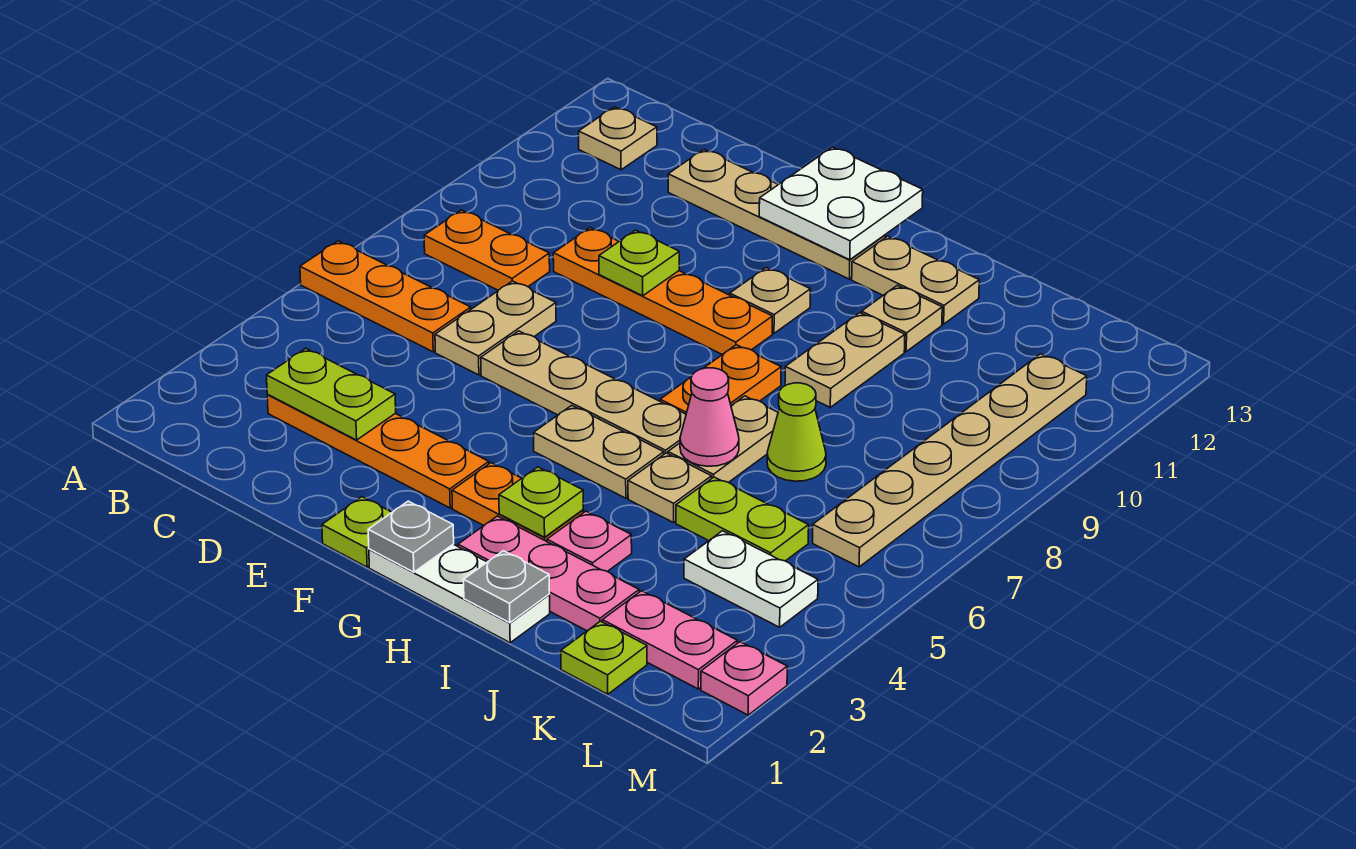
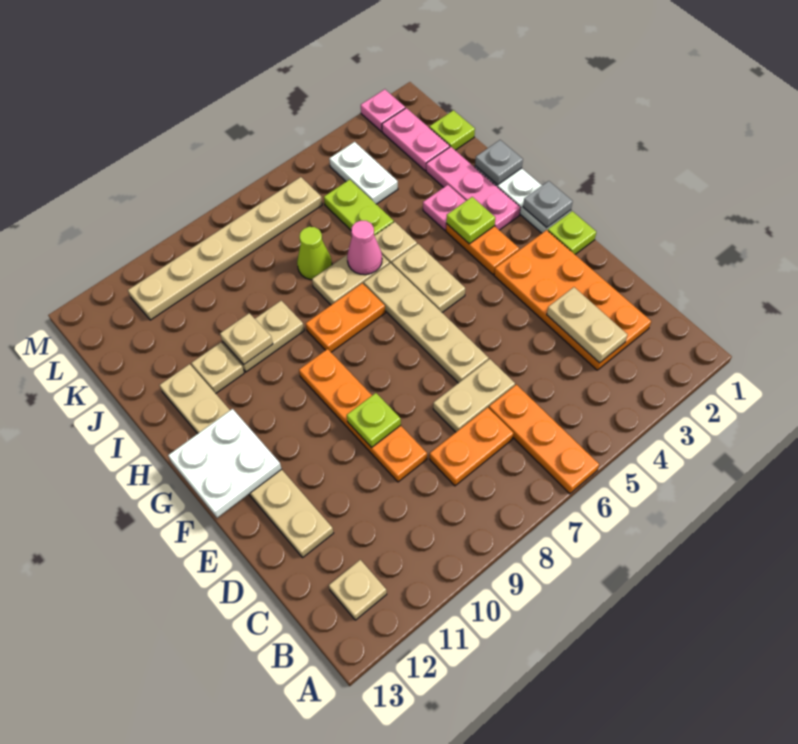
orange plate B8:C8 level 1 -> orange plate C7:C8 level 1
orange plate C3:F3 level 1 -> orange plate C2:F3 level 1
lime plate C3:D3 level 2 -> tan plate C3:D3 level 2
tan plate G10 level 1 -> tan plate I10 level 2

